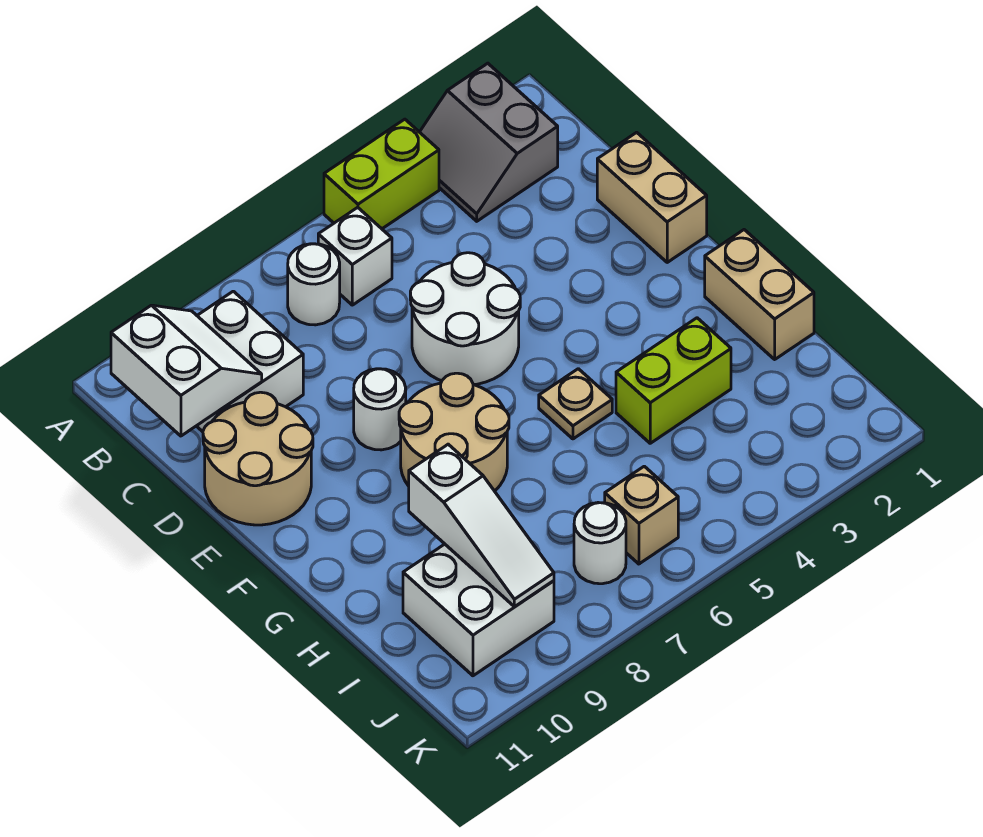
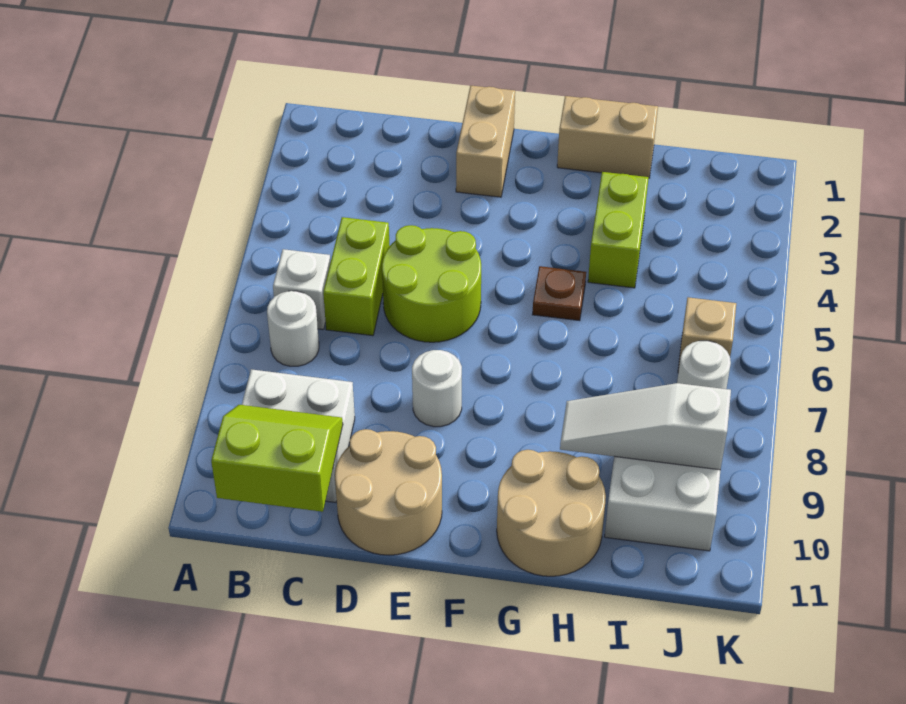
grey slope A2:B3 level 1 top 2 -> none
lime brick A4:A5 level 1 -> lime brick C5:C6 level 1
white slope B10:C11 level 2 top 11 -> lime slope B10:C11 level 2 top 11
tan brick D1:E1 level 1 -> tan brick E1:E2 level 1
white round brick D5:E6 level 1 -> lime round brick D5:E6 level 1
tan round brick F7:G8 level 1 -> tan round brick G10:H11 level 1
tan plate G5 level 1 -> brown plate G5 level 1
white slope H9:J9 level 2 top H -> white slope H9:J9 level 2 top J

